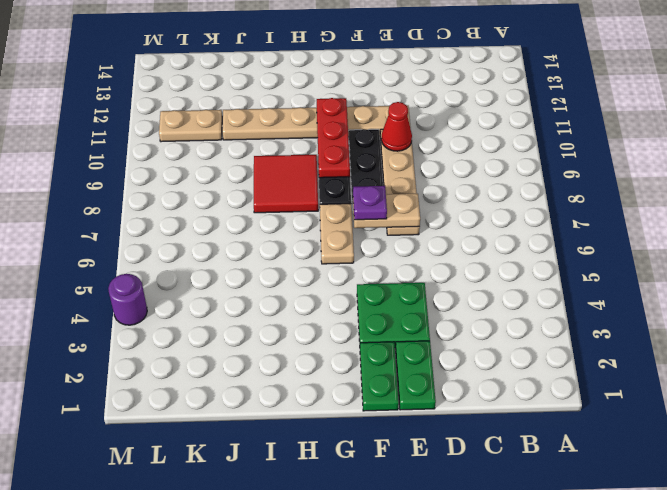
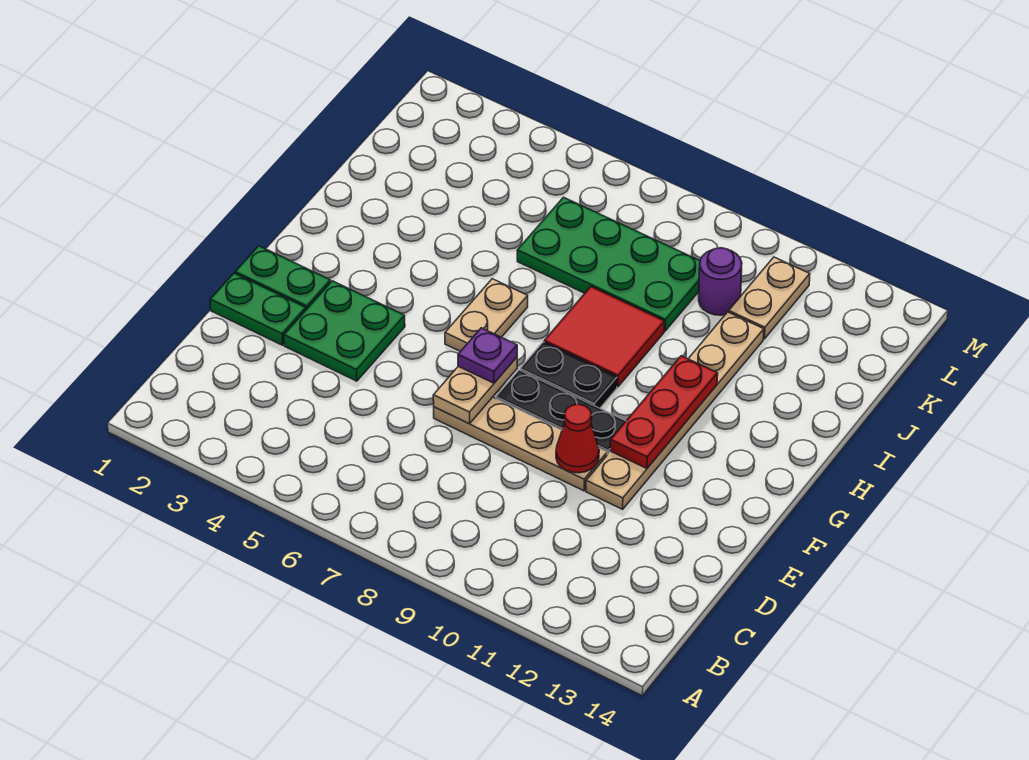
tan plate G6:G7 level 1 -> tan plate G6:H6 level 1
red plate G9:G11 level 2 -> red plate F11:H11 level 2
none -> green plate J6:K9 level 1
purple round brick M4 level 1 -> purple round brick K10 level 1

